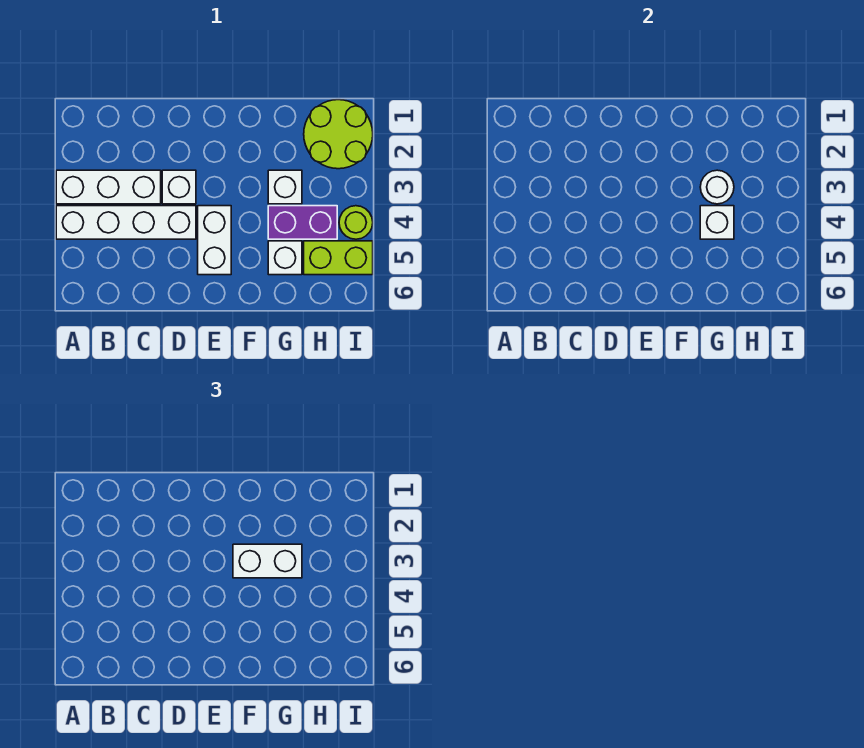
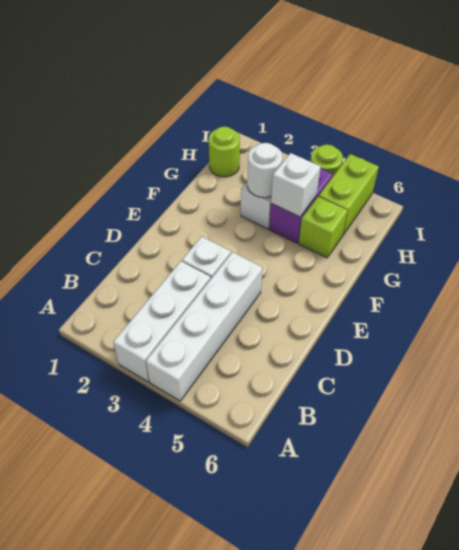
white brick E4:E5 level 1 -> none
white brick F3:G3 level 3 -> none
white brick G5 level 1 -> lime brick G5 level 1
lime round brick H1:I2 level 1 -> lime round brick H1 level 1

